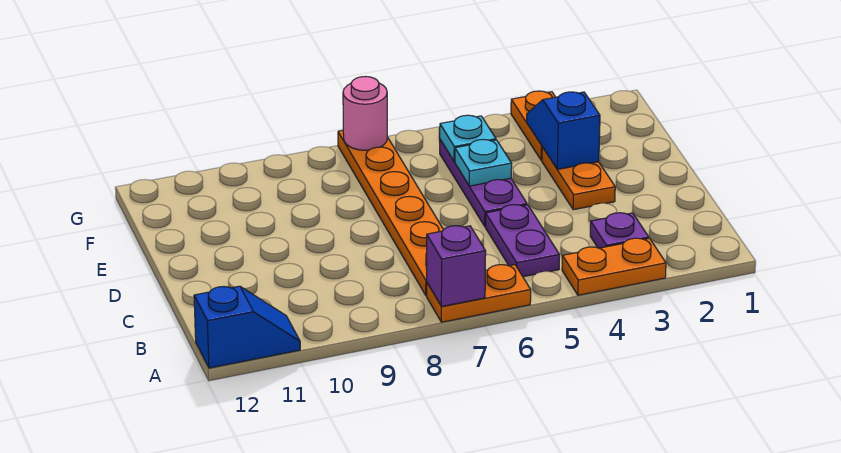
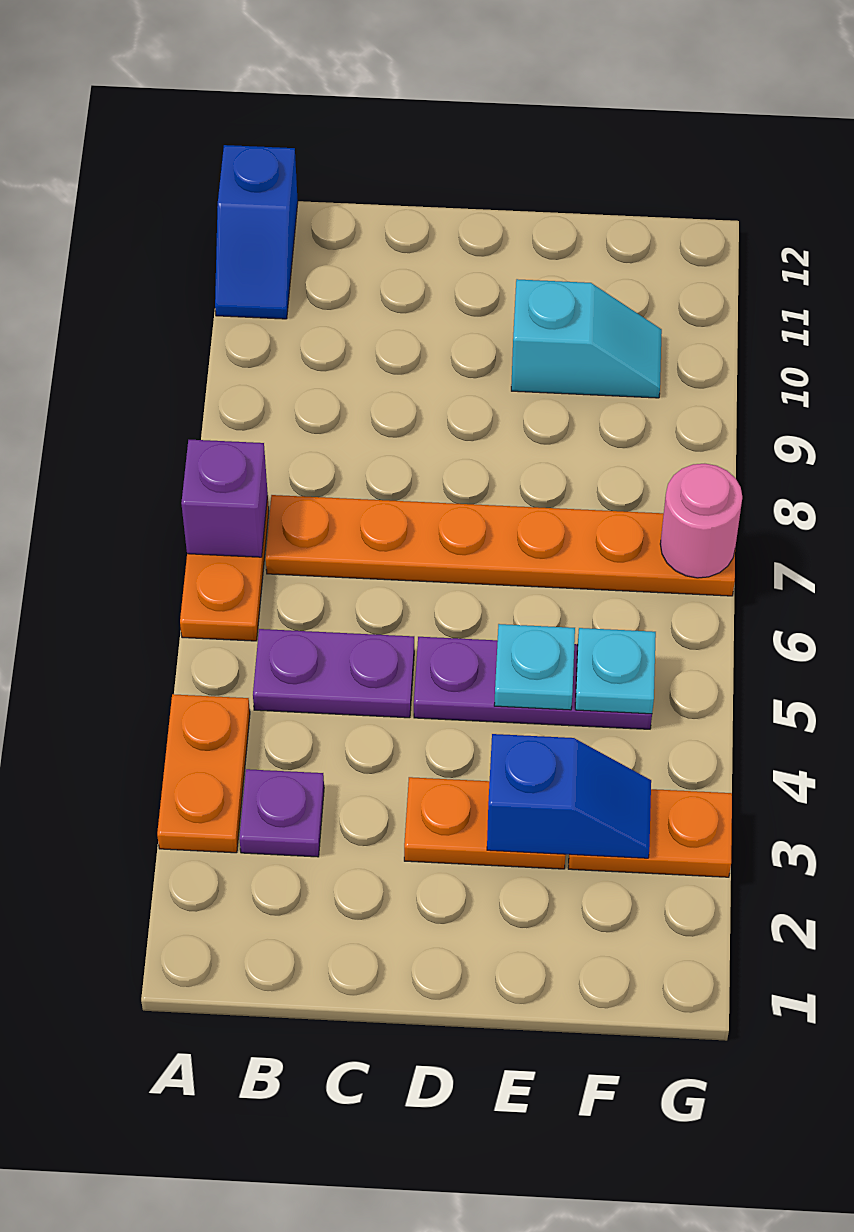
none -> cyan slope E10:F10 level 1 top E

